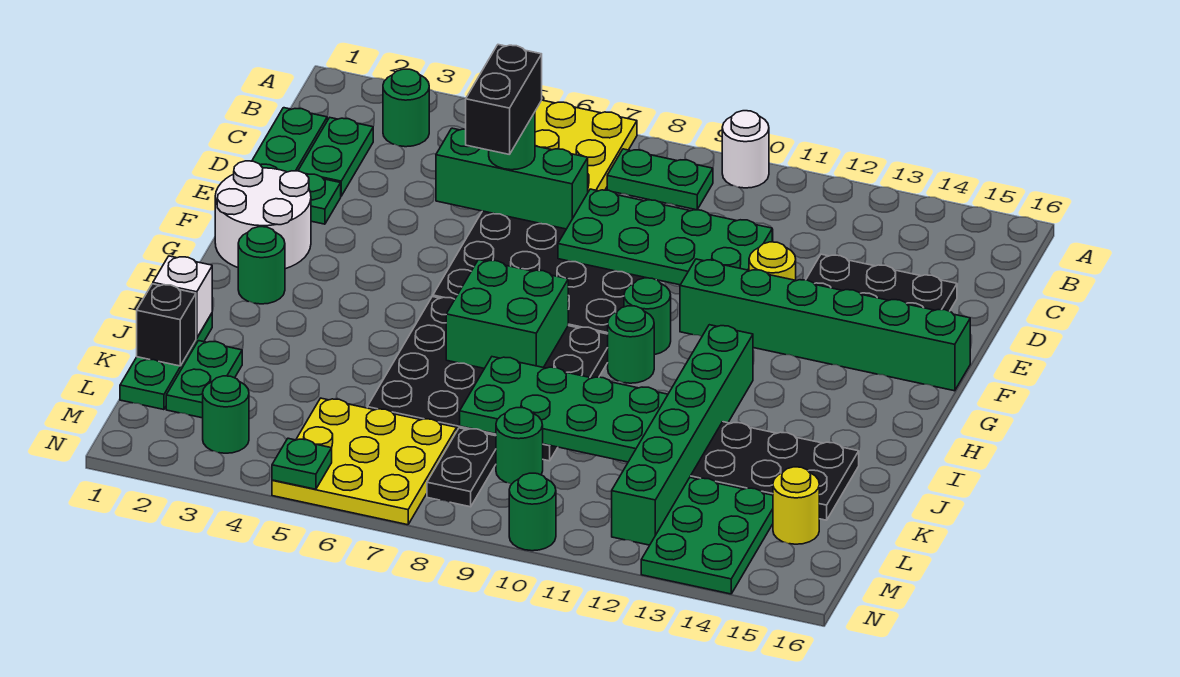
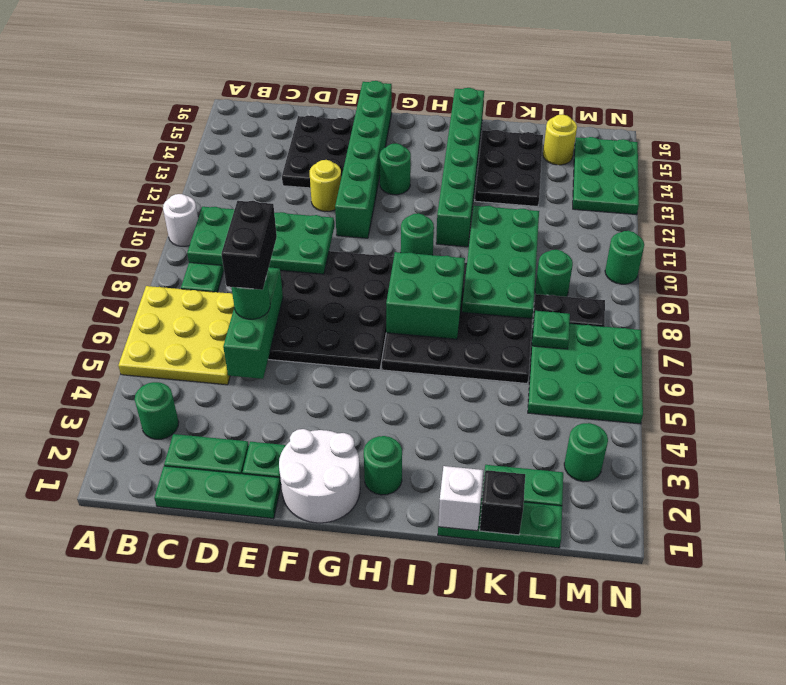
black brick D6:E6 level 4 -> black brick D6:D7 level 4
green plate D8:E11 level 2 -> green plate B9:E10 level 2
green round brick G10 level 1 -> green round brick G13 level 1
green brick H12:M12 level 1 -> green brick I11:I16 level 1
yellow plate L5:N7 level 1 -> green plate L5:N7 level 1
green plate L13:N14 level 1 -> green plate M13:N15 level 1
green plate N5 level 2 -> green plate L7 level 2

